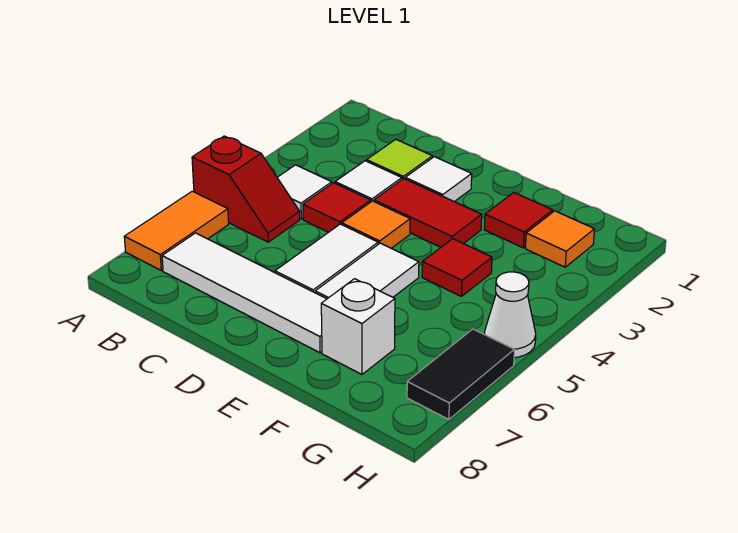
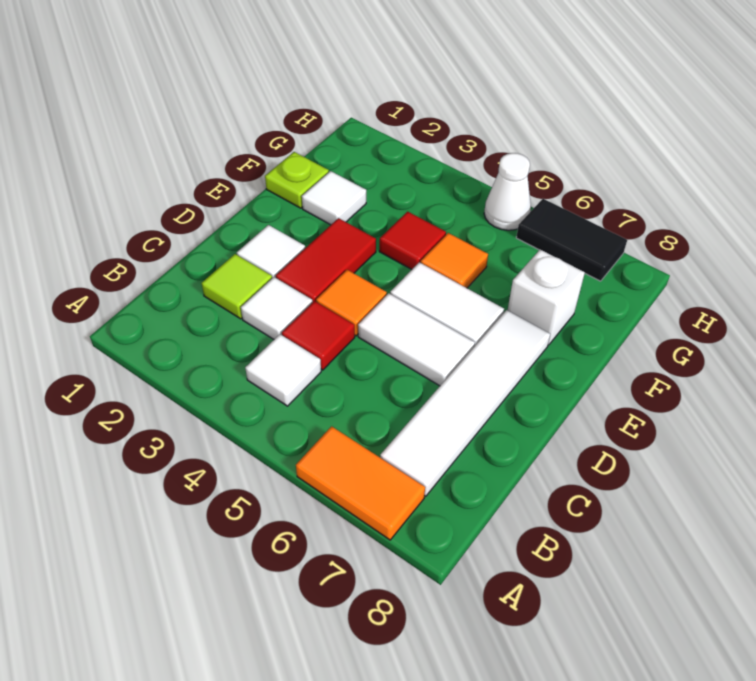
red slope A5:B5 level 1 top A -> none
none -> lime plate F1 level 1
red tile F2 level 1 -> white tile F2 level 1
orange tile G2 level 1 -> orange tile F5 level 1

